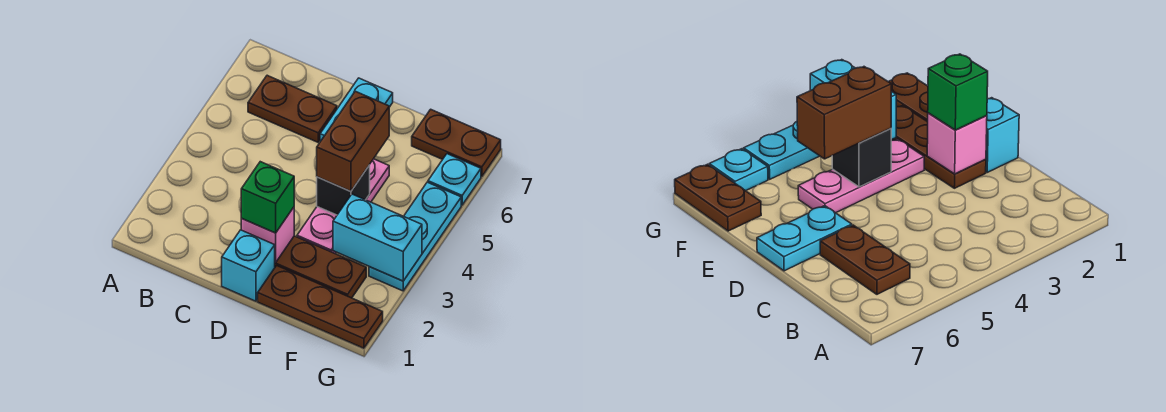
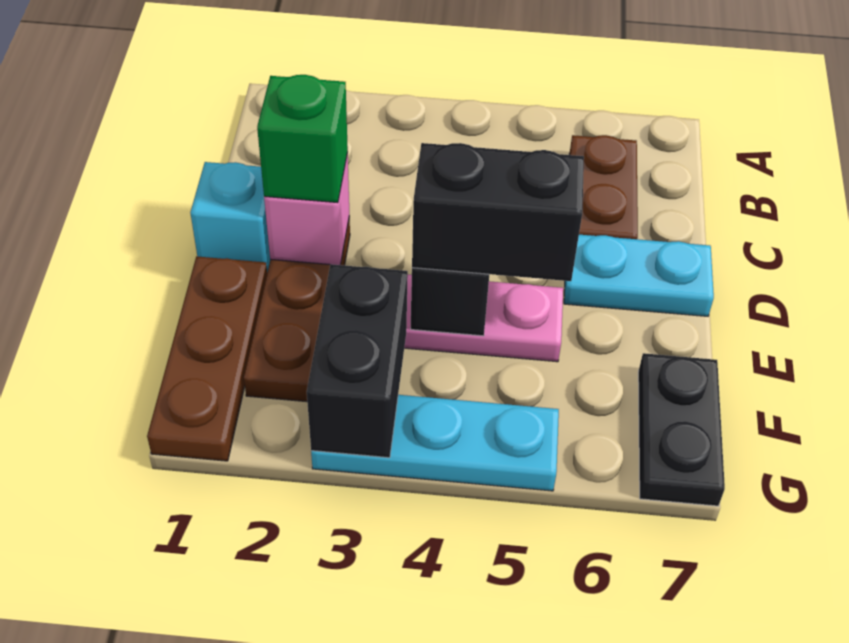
brown brick E4:E5 level 3 -> black brick E4:E5 level 3
cyan brick F3:G3 level 2 -> black brick F3:G3 level 2
brown plate F7:G7 level 1 -> black plate F7:G7 level 1
cyan plate G6 level 1 -> none

